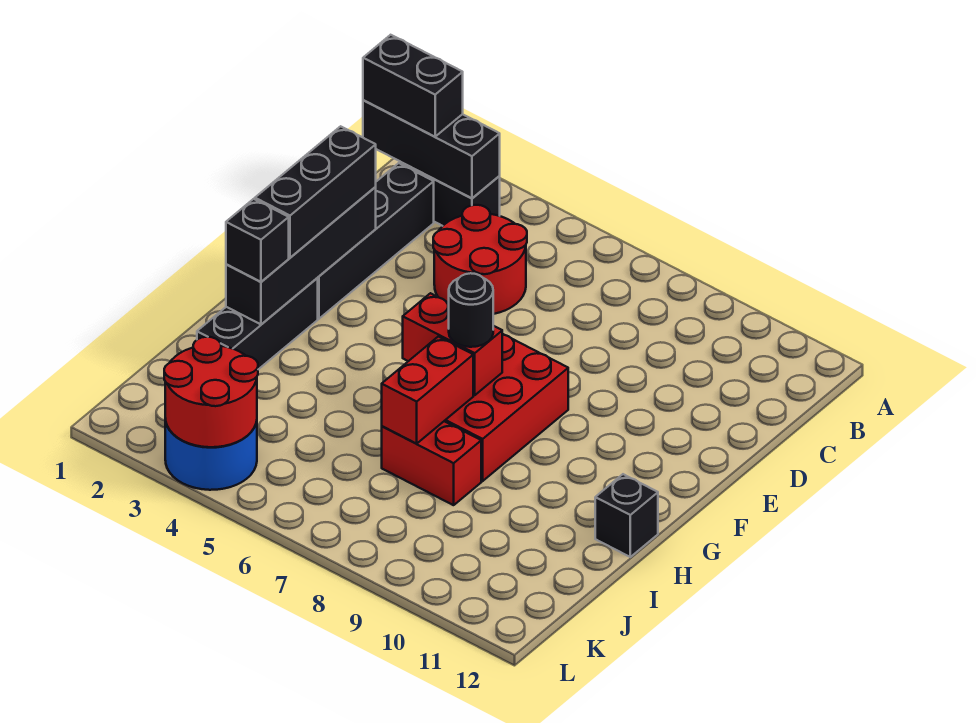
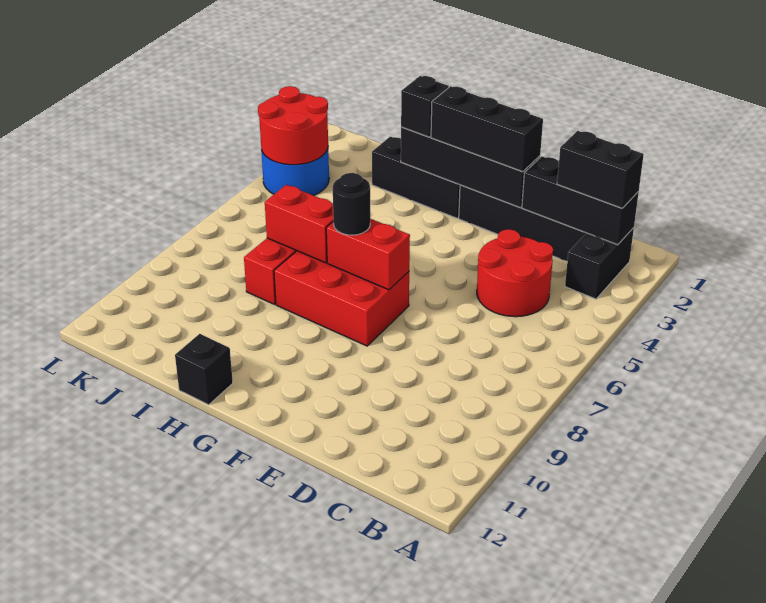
black brick B1:B3 level 2 -> black brick B2:D2 level 2
black brick B1:B2 level 3 -> black brick B2:C2 level 3
red brick G6:G7 level 2 -> red brick F7:G7 level 2

